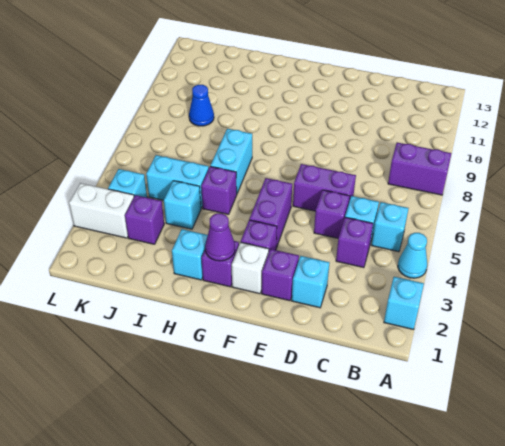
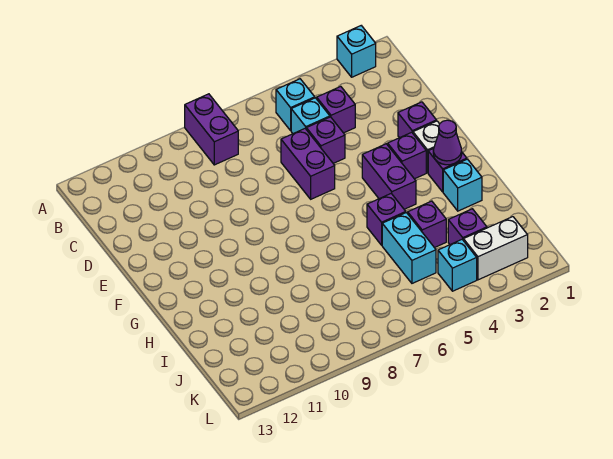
cyan cone A4 level 1 -> none
cyan brick D2 level 1 -> none
purple brick F4:F5 level 1 -> purple brick F4:G4 level 1
cyan brick H6:H7 level 1 -> none
cyan brick I4 level 1 -> purple brick I4 level 1
blue cone J9 level 1 -> none
white brick K3:L3 level 1 -> white brick K2:K3 level 1

